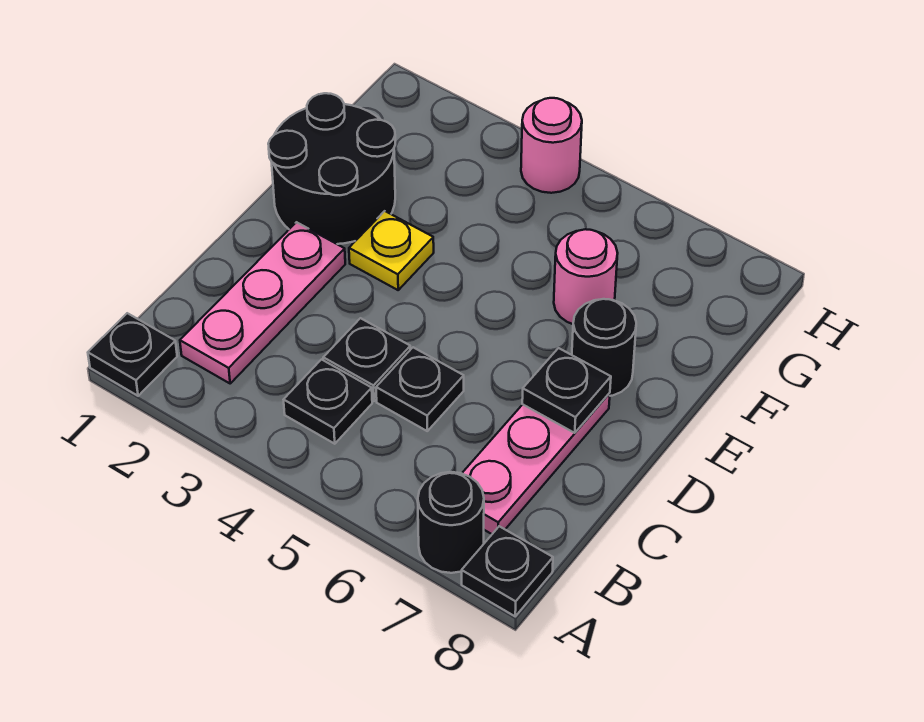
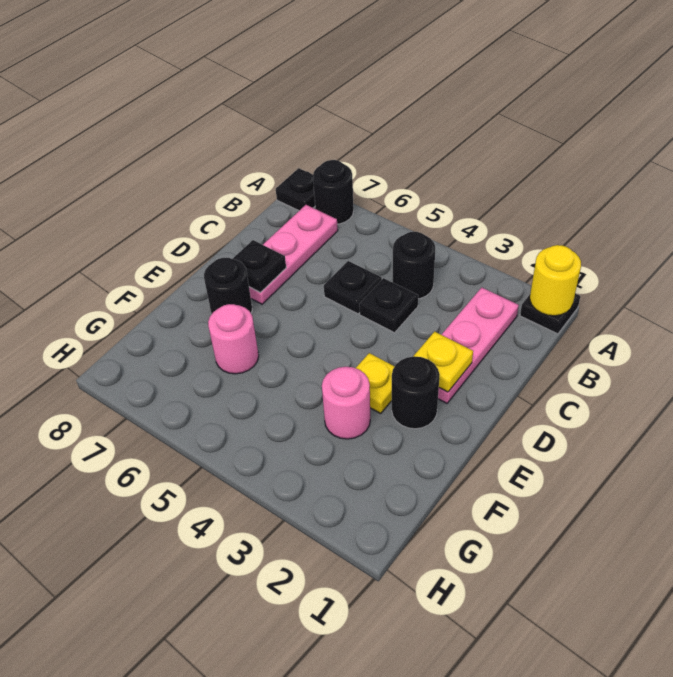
none -> yellow round brick A1 level 2
black plate B4 level 1 -> black round brick B4 level 1
none -> yellow plate D2 level 2
black round brick E1:F2 level 1 -> black round brick E2 level 1
pink round brick H4 level 1 -> pink round brick F3 level 1

